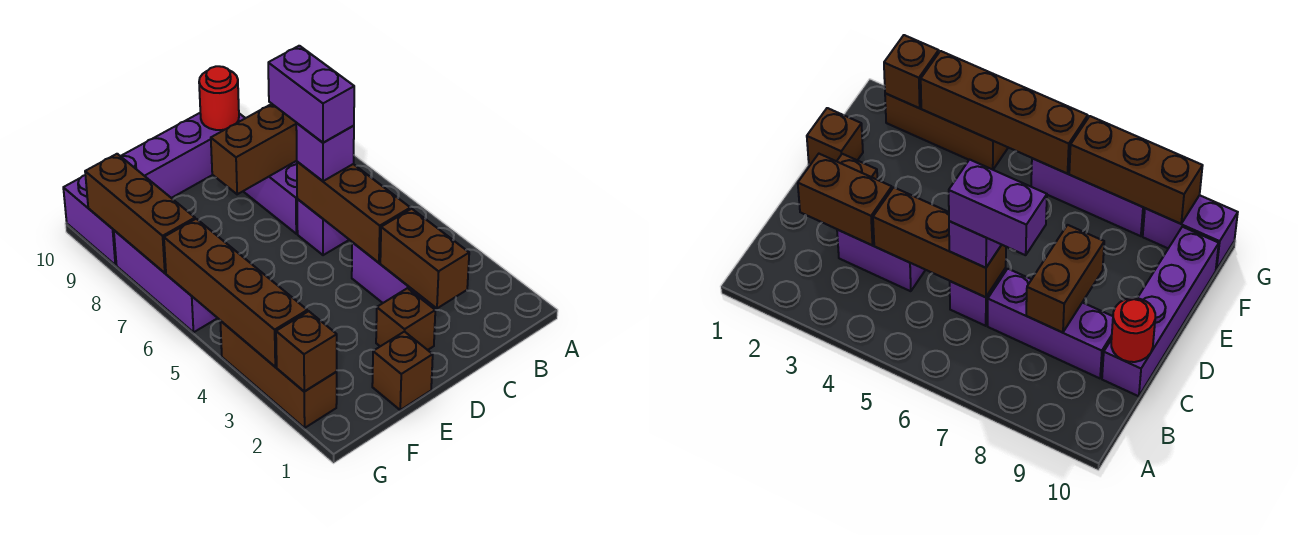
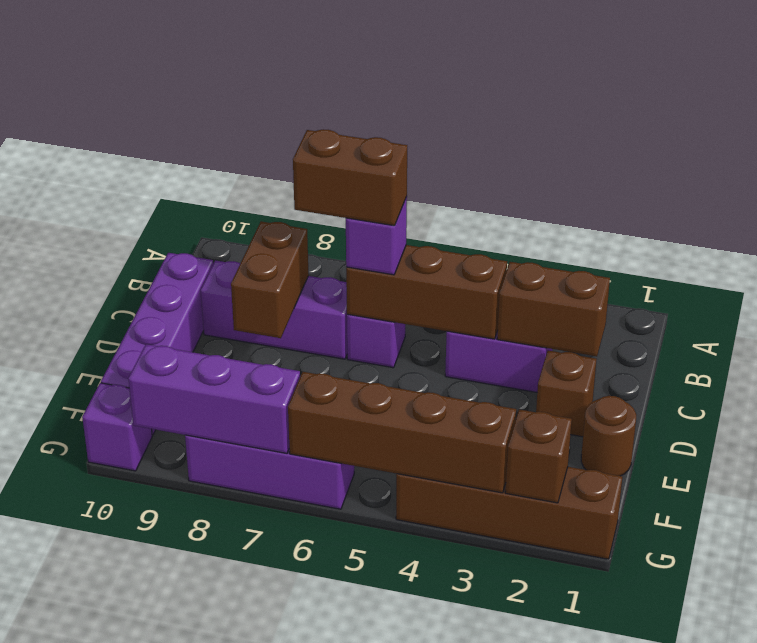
purple brick C6:C7 level 4 -> brown brick C6:C7 level 4
red round brick C10 level 2 -> none
brown brick E1 level 1 -> brown round brick E1 level 1
brown brick G2:G4 level 1 -> brown brick G1:G4 level 1
brown brick G7:G9 level 2 -> purple brick G7:G9 level 2
purple brick G9:G10 level 1 -> purple brick G10 level 1

